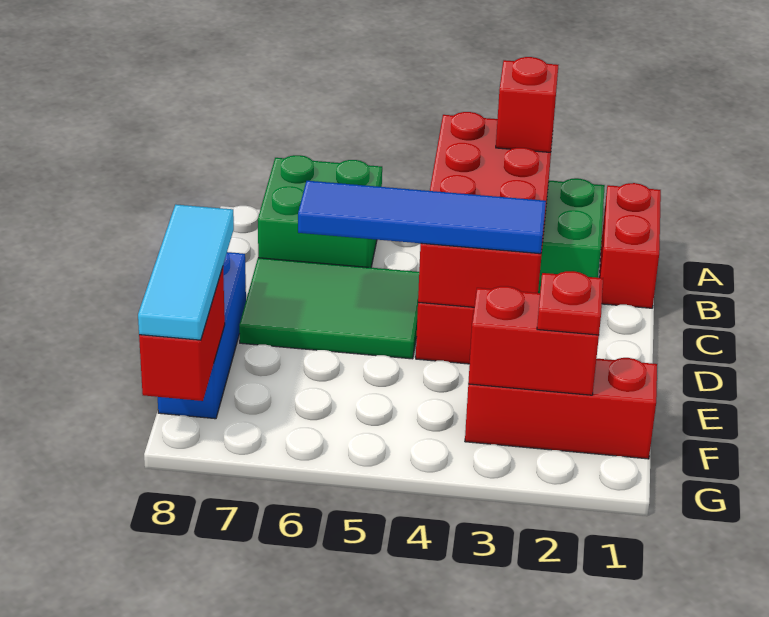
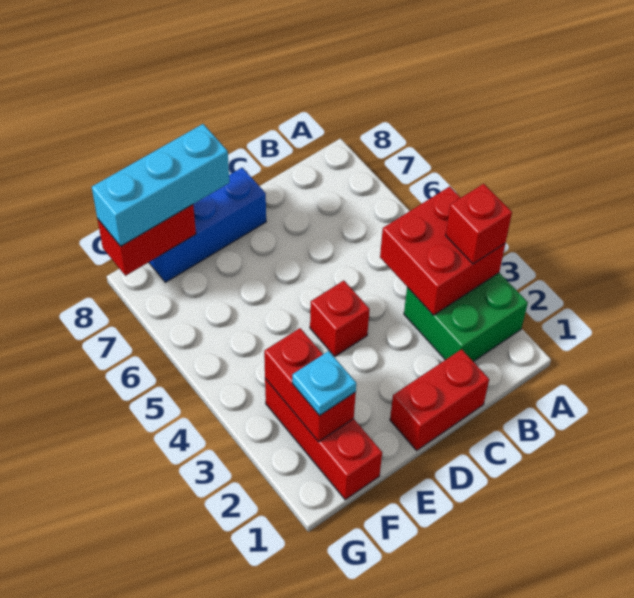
red brick A1:B1 level 1 -> red brick C1:D1 level 1
red brick A3:D4 level 2 -> red brick A3:B4 level 2
green brick A6:B7 level 1 -> none
green tile C5:D7 level 1 -> none
blue tile D3:D6 level 3 -> none
cyan tile E8:G8 level 3 -> cyan brick E8:G8 level 3
red plate F2 level 3 -> cyan plate F2 level 3

